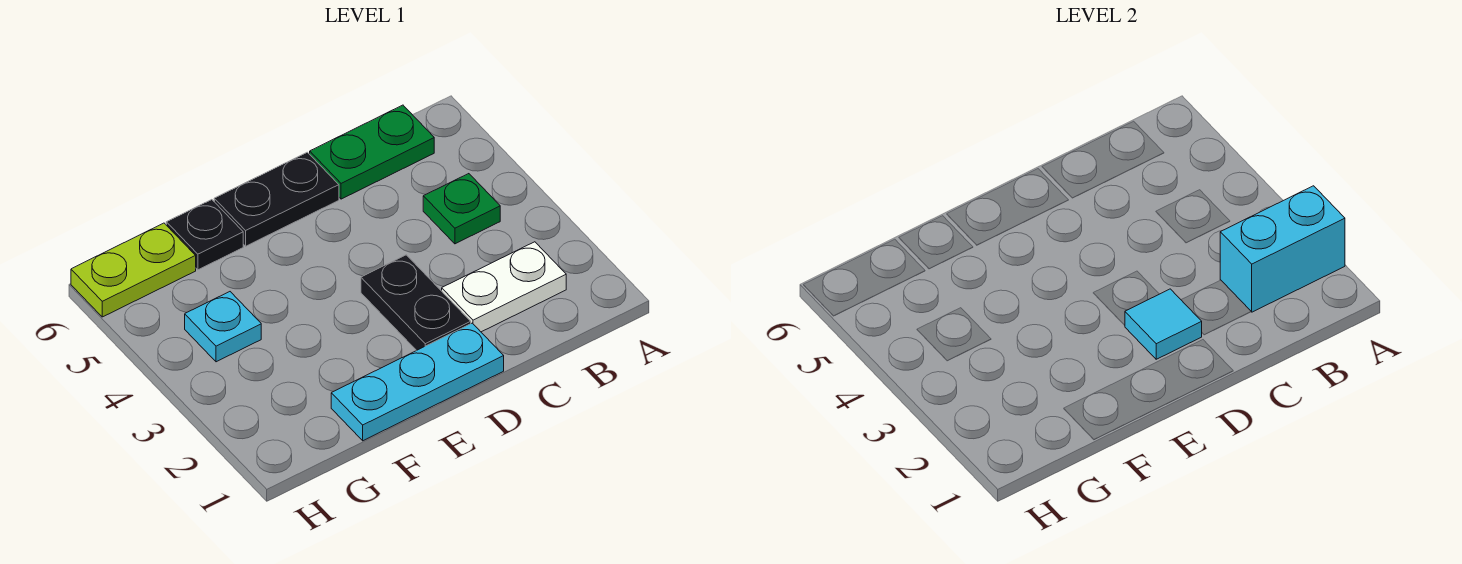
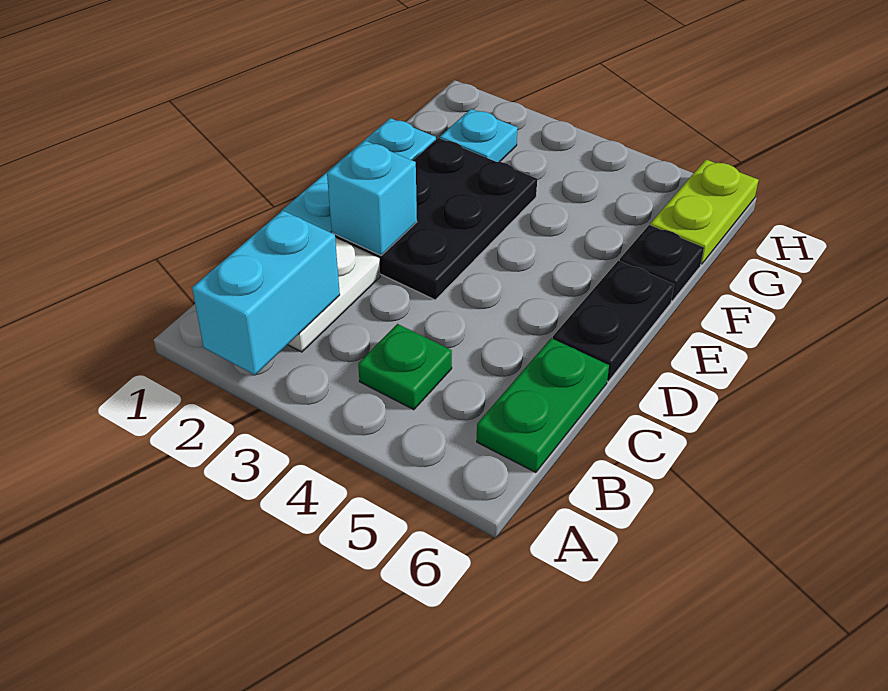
black plate D2:D3 level 1 -> black plate D2:F3 level 1
cyan tile D2 level 2 -> cyan brick D2 level 2
cyan plate G4 level 1 -> cyan plate G2 level 1

